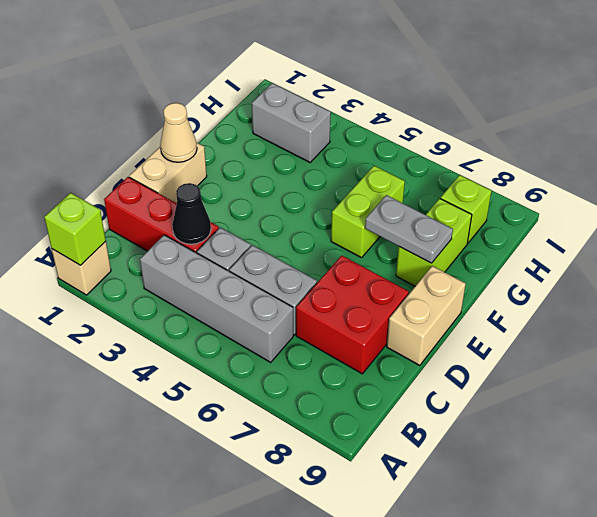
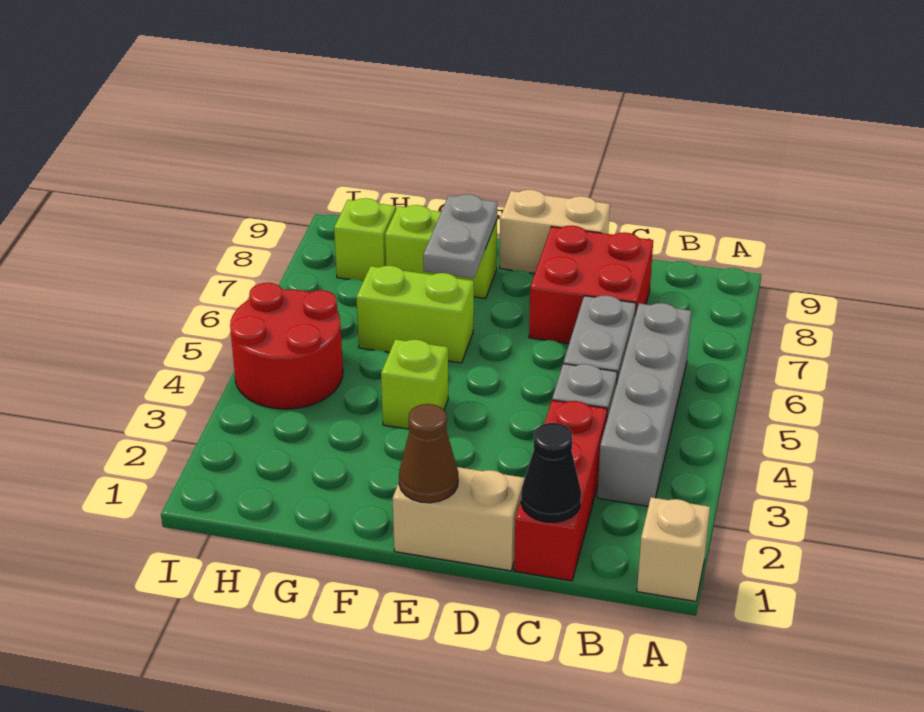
lime brick A1 level 2 -> lime brick F4 level 1
black cone C3 level 2 -> black cone C1 level 2
tan cone E1 level 2 -> brown cone E1 level 2
grey brick H2:H3 level 1 -> none
none -> red round brick H4:I5 level 1

